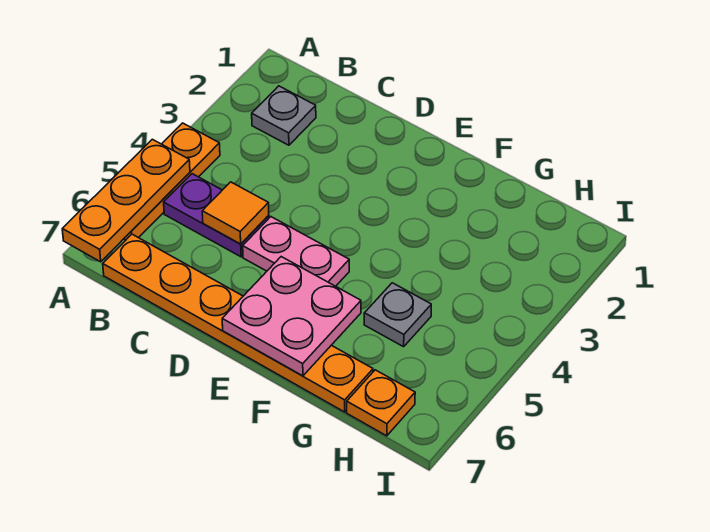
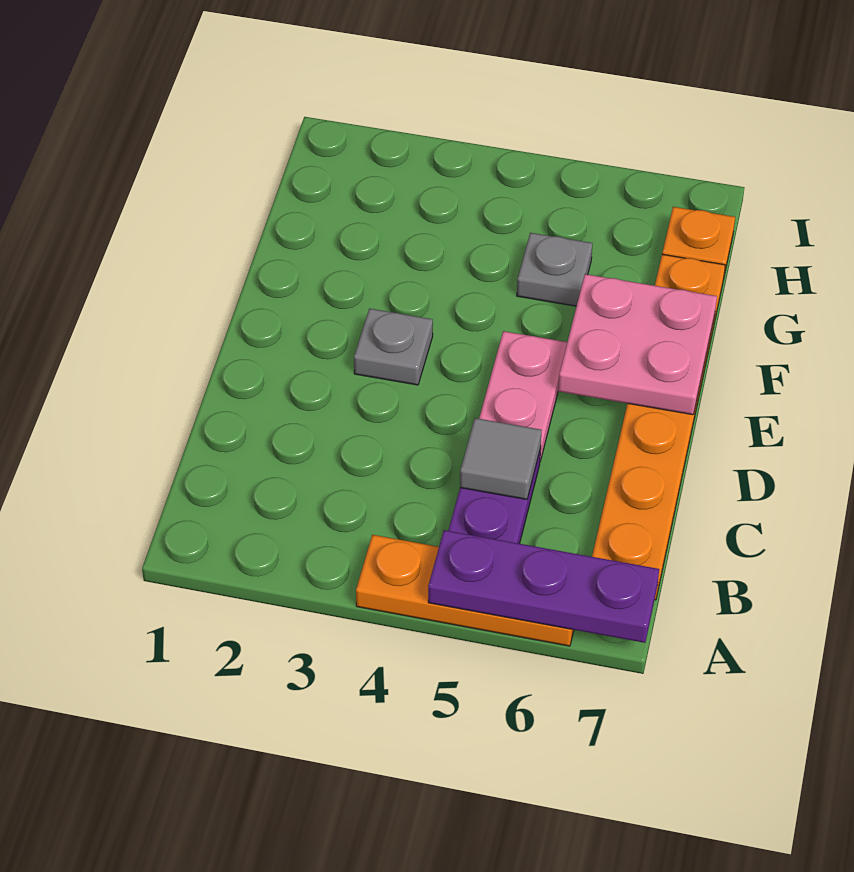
orange plate A5:A7 level 2 -> purple plate A5:A7 level 2
grey plate B2 level 1 -> grey plate E3 level 1
orange tile C5 level 2 -> grey tile C5 level 2

